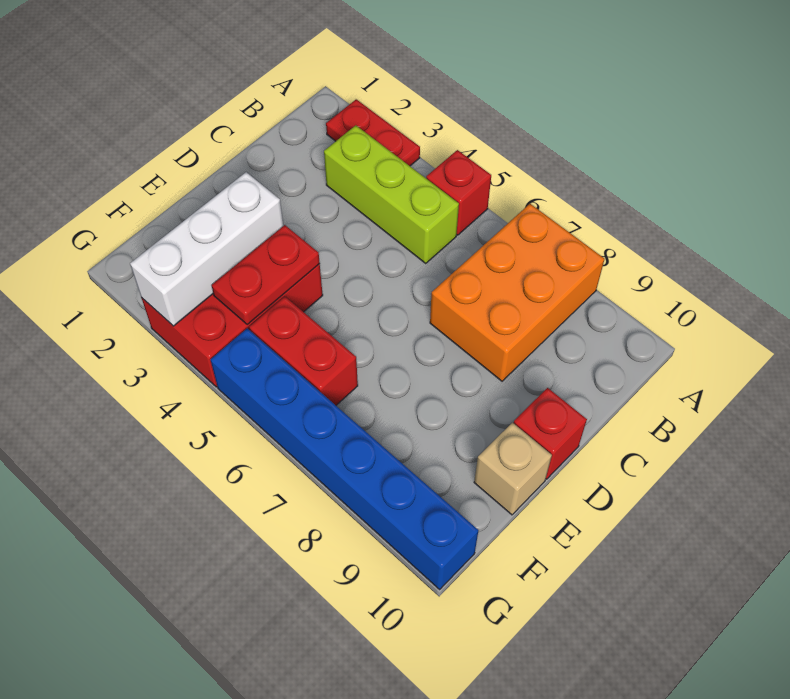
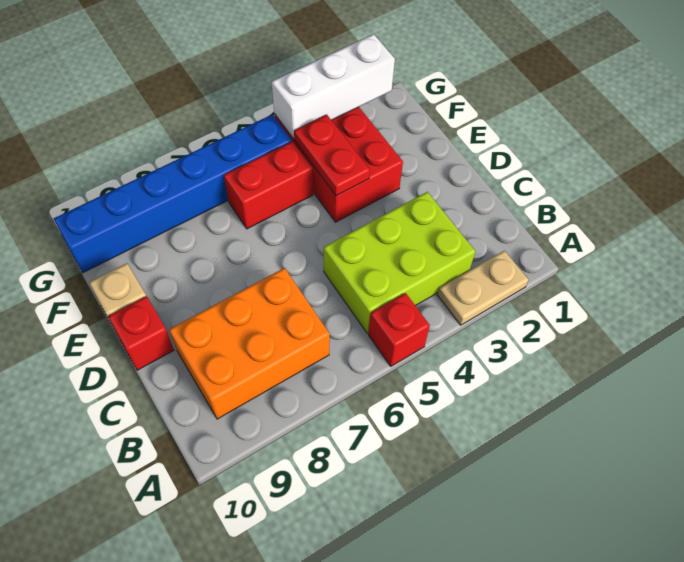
red plate A2:A3 level 1 -> tan plate A2:A3 level 1
orange brick A7:C8 level 1 -> orange brick B7:C9 level 1
lime brick B3:B5 level 1 -> lime brick B3:C5 level 1
white brick E3:G3 level 2 -> white brick G2:G4 level 2

